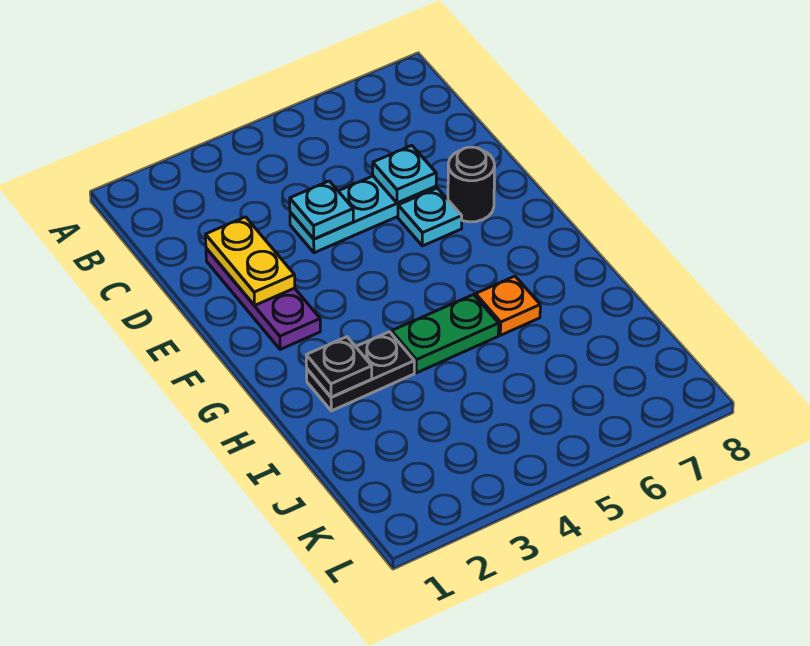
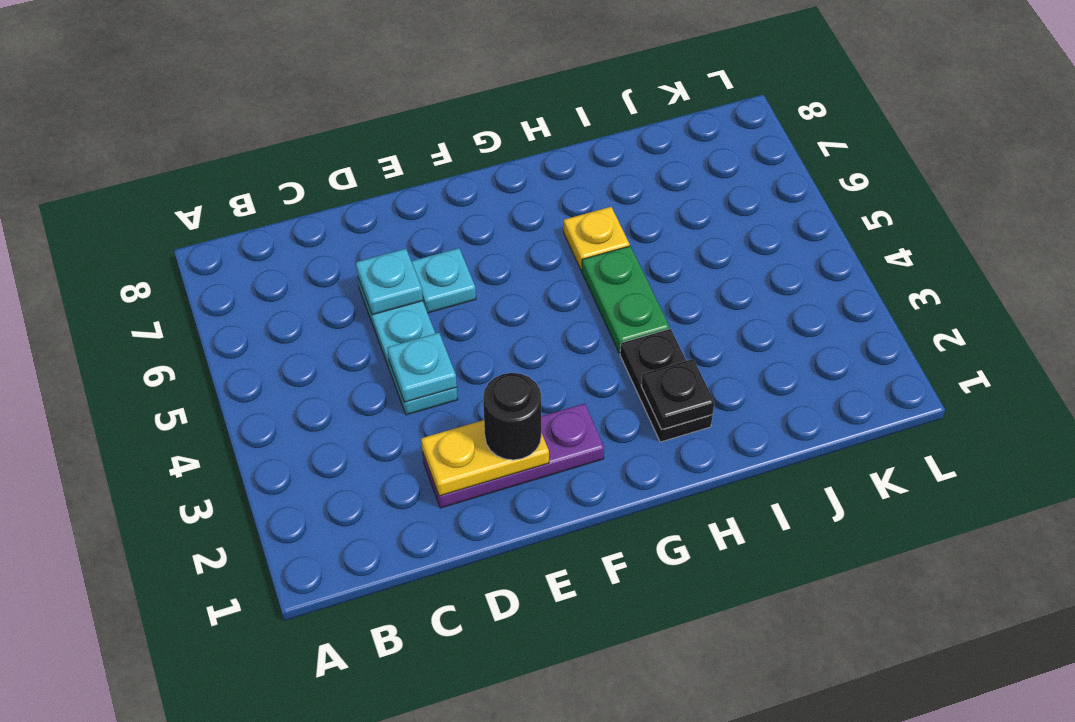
black round brick E7 level 1 -> black round brick E2 level 3
orange plate H6 level 1 -> yellow plate H6 level 1

